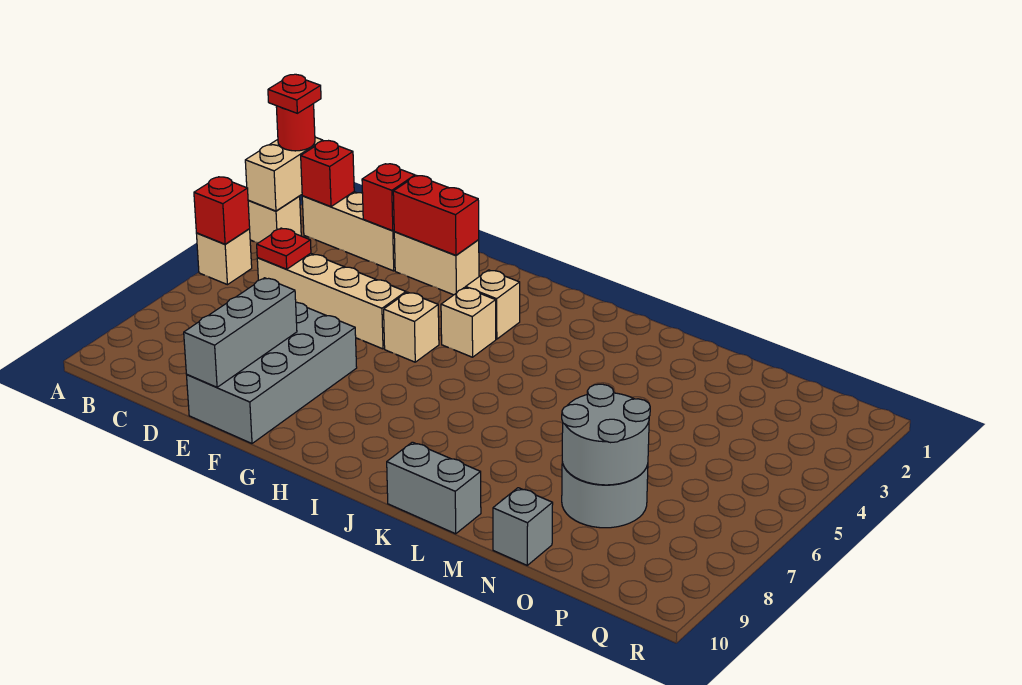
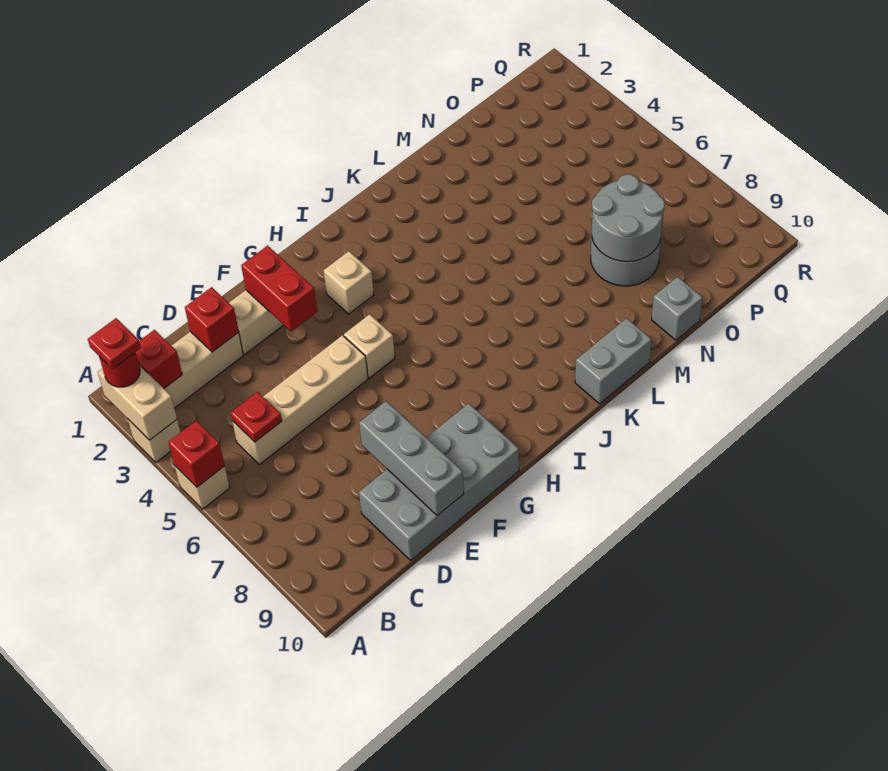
red brick E2:F2 level 2 -> red brick F2:F3 level 2
grey brick E7:F10 level 1 -> grey brick D9:G10 level 1
tan brick H4 level 1 -> none

